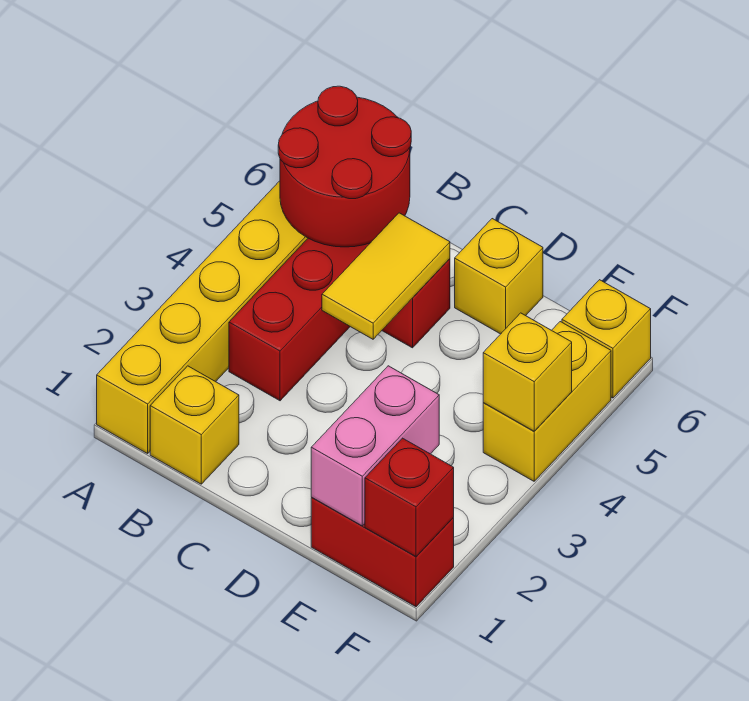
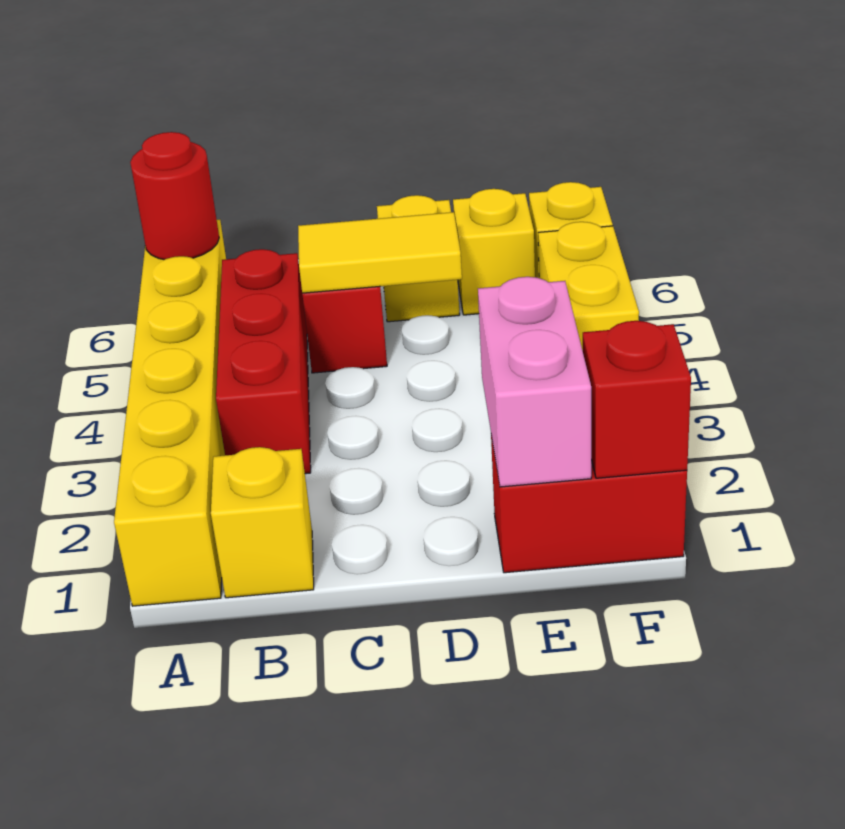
red round brick A5:B6 level 2 -> red round brick A6 level 2
yellow tile C4:C5 level 2 -> yellow tile C5:D5 level 2
yellow brick F4 level 2 -> yellow brick E6 level 1

